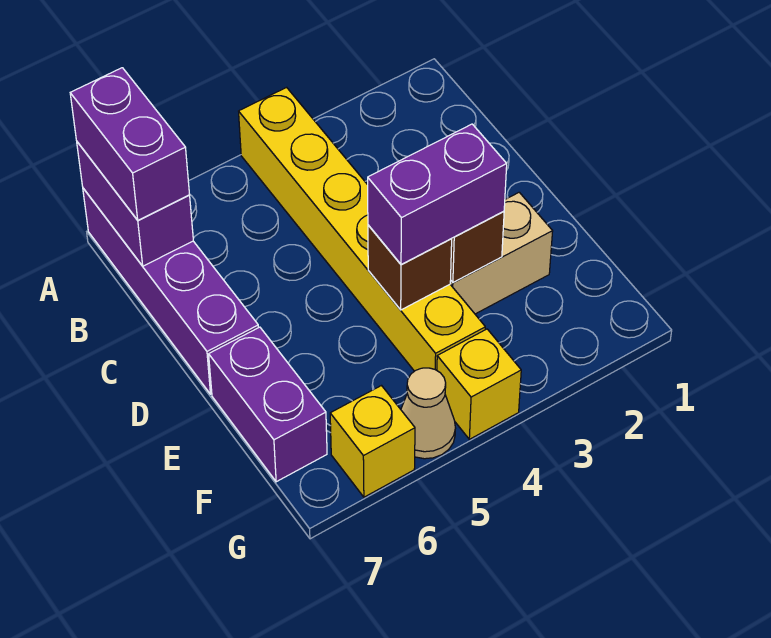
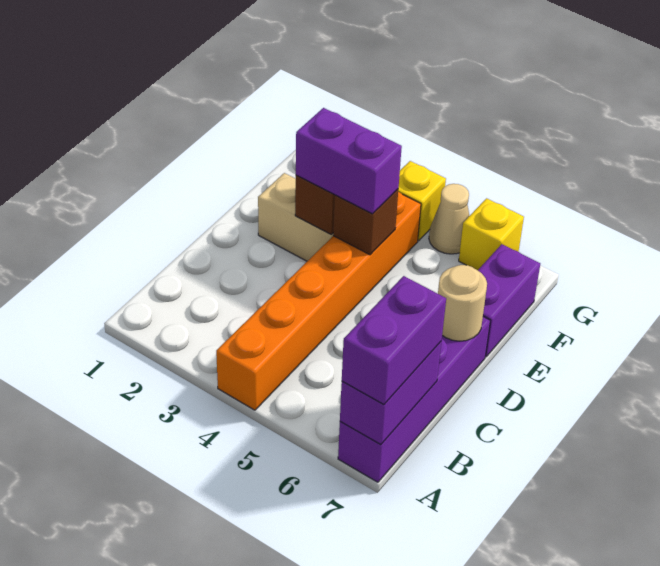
yellow brick A4:F4 level 1 -> orange brick A4:F4 level 1
none -> tan round brick D7 level 2

